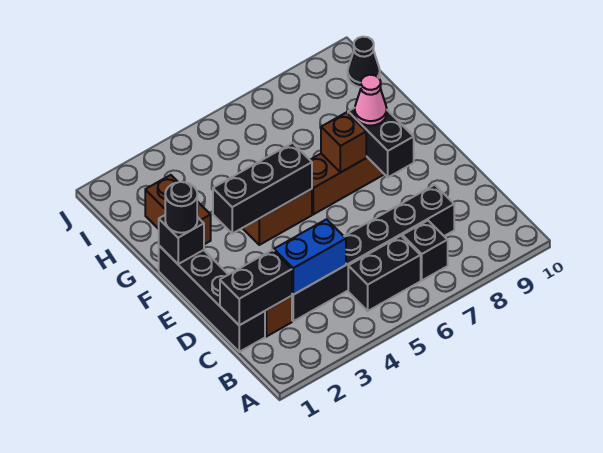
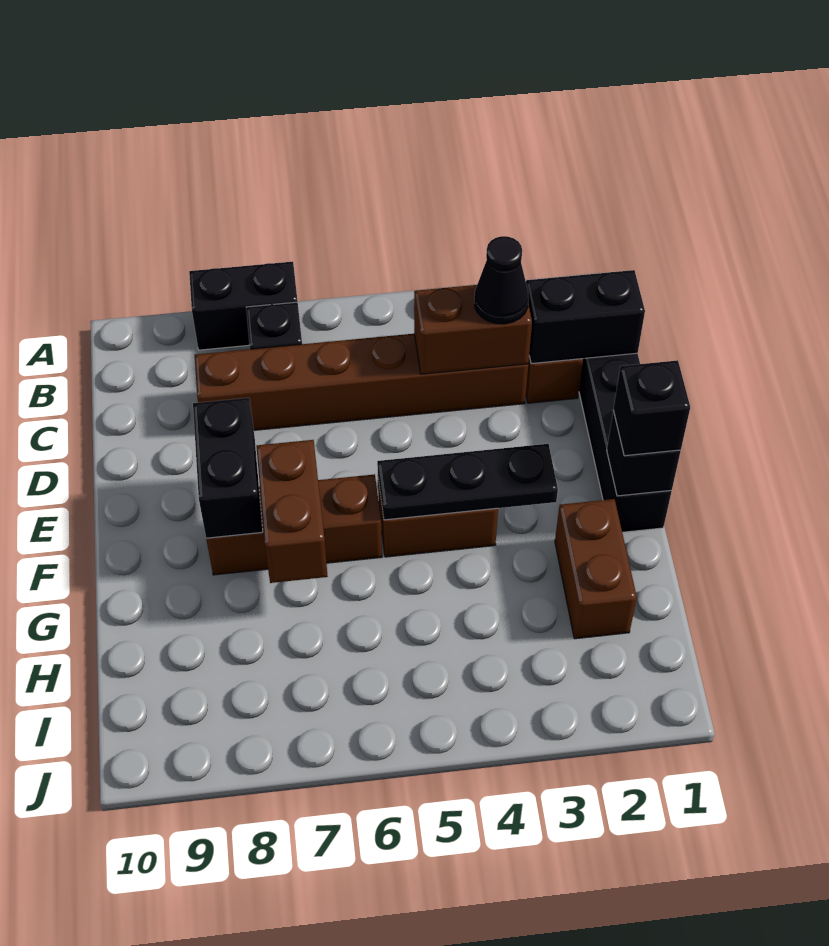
black brick B5:B6 level 1 -> black brick A7:A8 level 1
black brick C3:C8 level 1 -> brown brick C3:C8 level 1
blue brick C3:C4 level 2 -> brown brick C3:C4 level 2
black round brick F1 level 3 -> black brick F1 level 3
black brick F3:F5 level 2 -> black plate F3:F5 level 2
brown brick F7 level 2 -> brown brick F7:G7 level 2
pink cone F8 level 3 -> none
black cone I10 level 1 -> black cone C3 level 3

